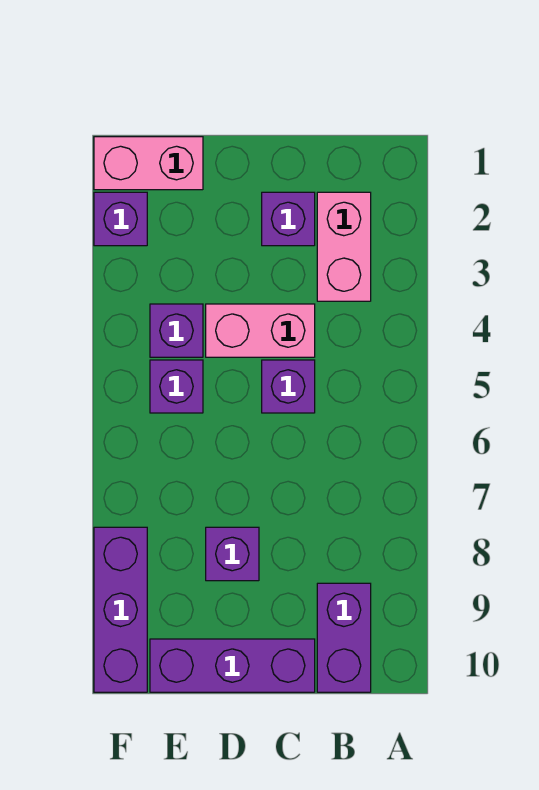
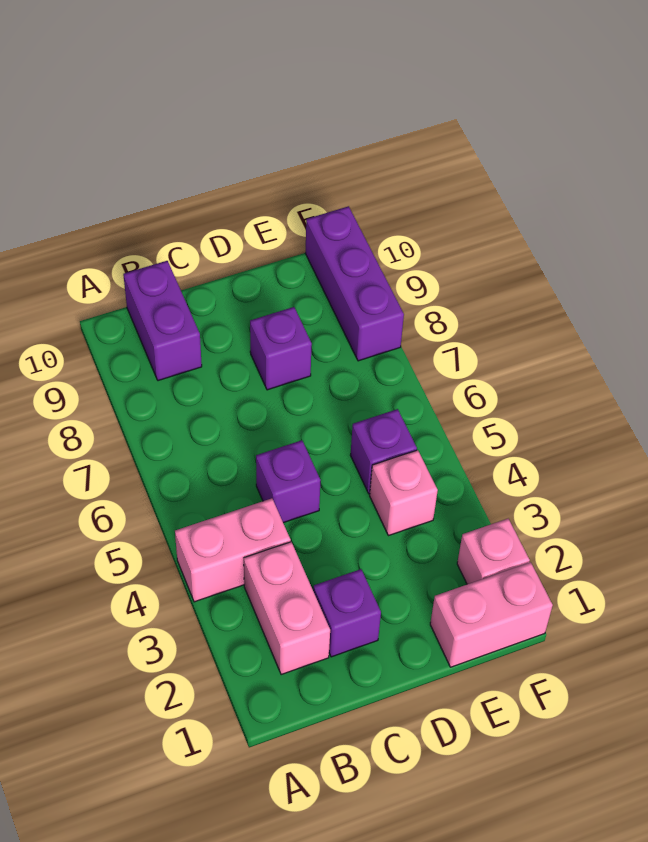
pink brick C4:D4 level 1 -> pink brick A4:B4 level 1
purple brick C10:E10 level 1 -> none
purple brick E4 level 1 -> pink brick E4 level 1
purple brick F2 level 1 -> pink brick F2 level 1

